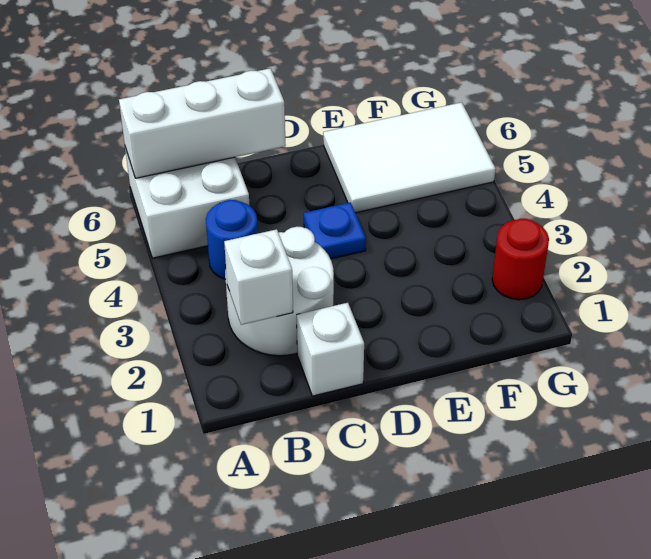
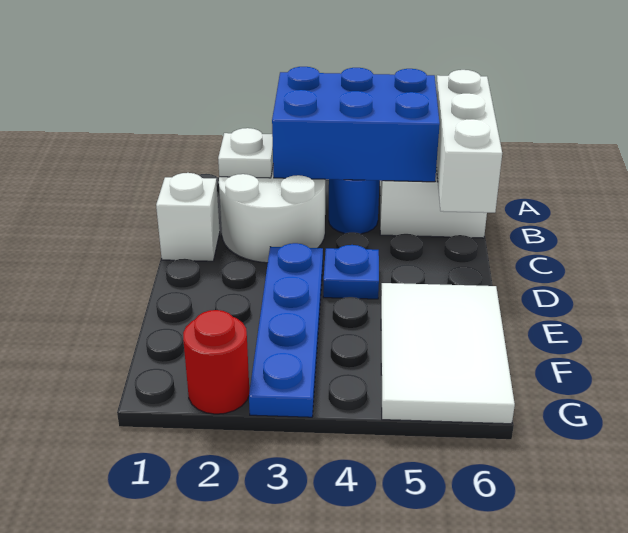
none -> blue brick A3:B5 level 2
white brick B2 level 2 -> white plate B2 level 2
none -> blue plate D3:G3 level 1

